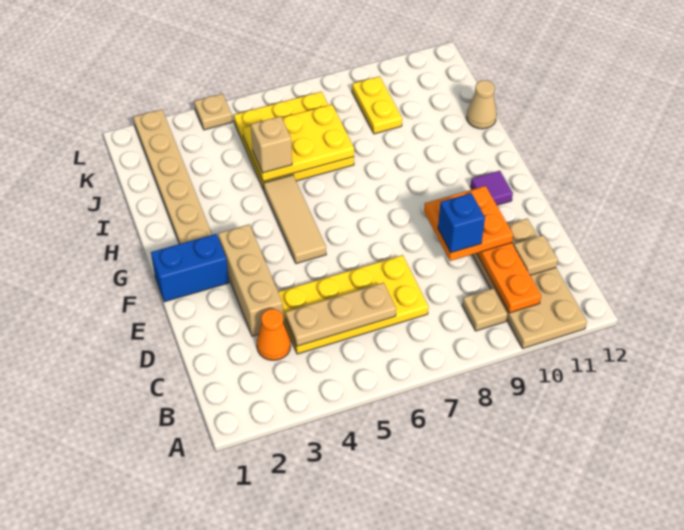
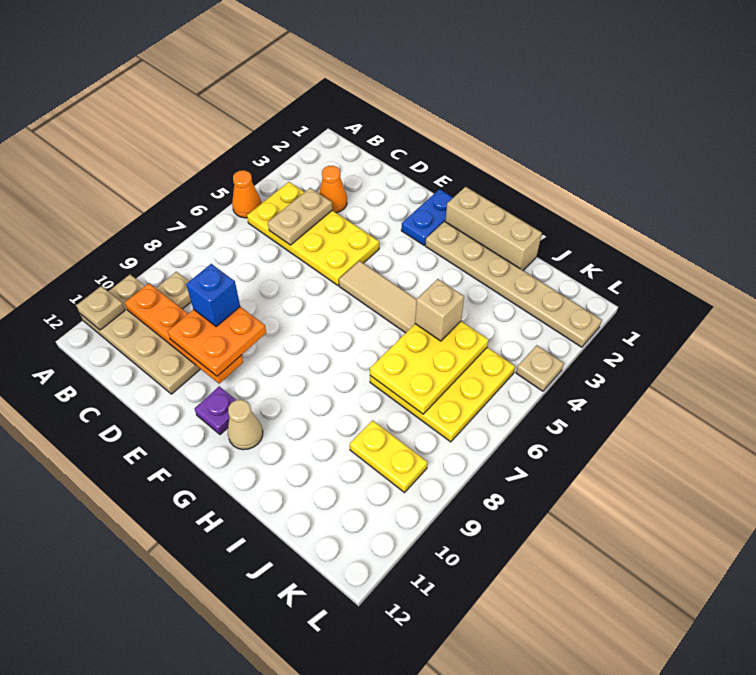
none -> orange cone A5 level 1
yellow plate C4:D7 level 1 -> yellow plate B4:E5 level 1
tan plate C4:C6 level 2 -> tan plate C4:C5 level 2
tan plate C11 level 2 -> tan plate A11 level 2
tan brick D3:F3 level 1 -> tan brick G1:I1 level 1
blue brick F1:F2 level 1 -> blue plate F1:F2 level 1
purple tile F11 level 1 -> purple plate F11 level 1
tan cone I12 level 1 -> tan cone G11 level 1

